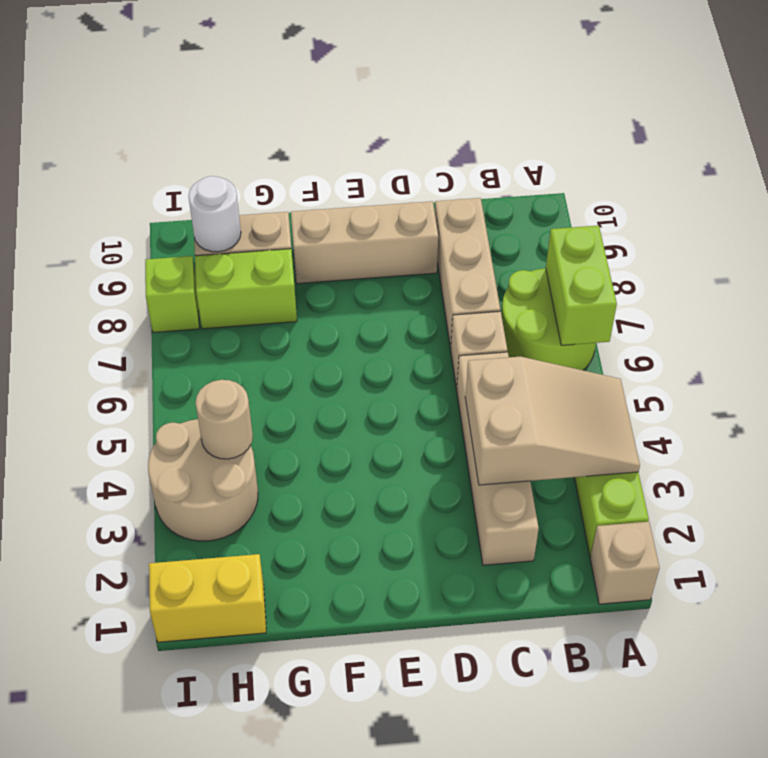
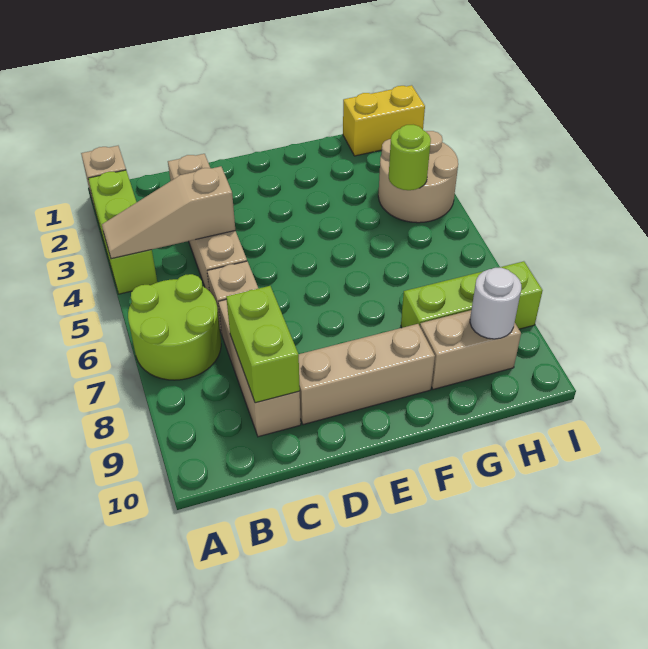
tan slope A3:C4 level 2 top C -> tan slope A4:C4 level 2 top C
lime brick A6:A7 level 2 -> lime brick C8:C9 level 2
tan round brick H4 level 2 -> lime round brick H4 level 2

